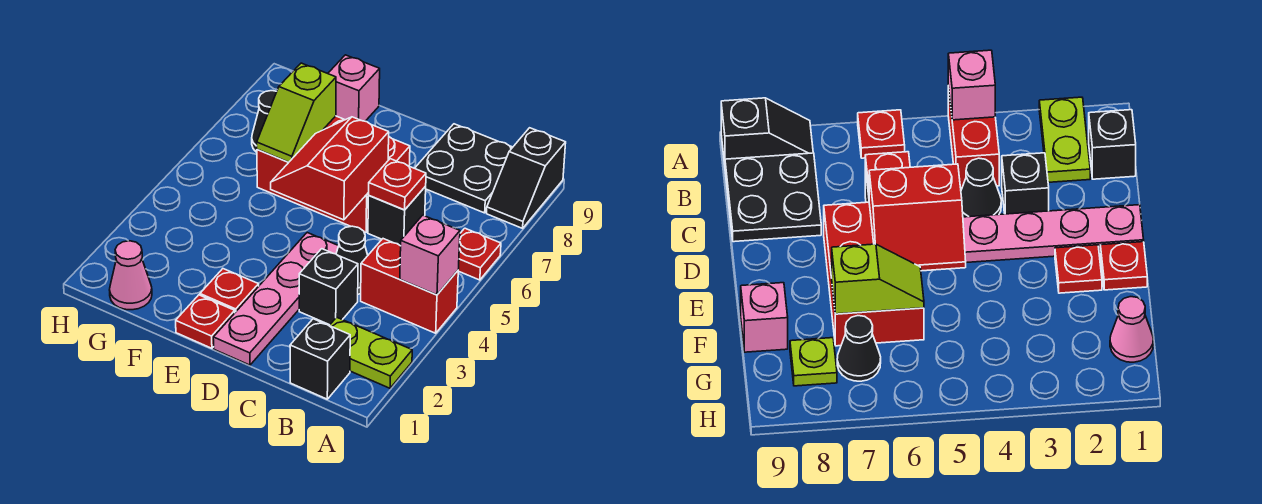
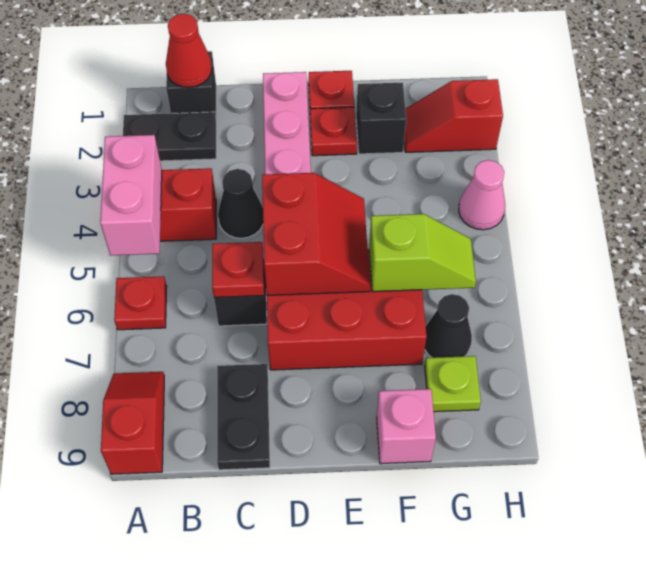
lime plate A2:B2 level 1 -> black plate A2:B2 level 1
pink brick A4 level 2 -> pink brick A4:A5 level 2
black slope A8:A9 level 1 top 9 -> red slope A8:A9 level 1 top 9
none -> red cone B1 level 2
black plate B8:C9 level 1 -> black plate C8:C9 level 1
black brick C3 level 1 -> black brick F2 level 1
lime slope F6:F7 level 2 top 7 -> lime slope F6:G6 level 2 top F
pink cone G1 level 1 -> pink cone H4 level 1
none -> red slope G2:H2 level 1 top H

